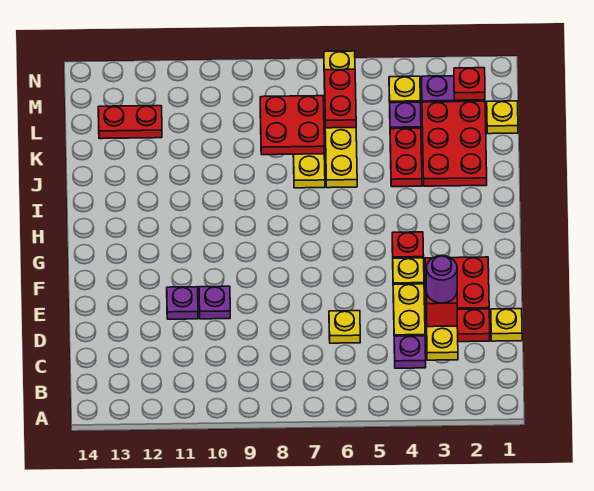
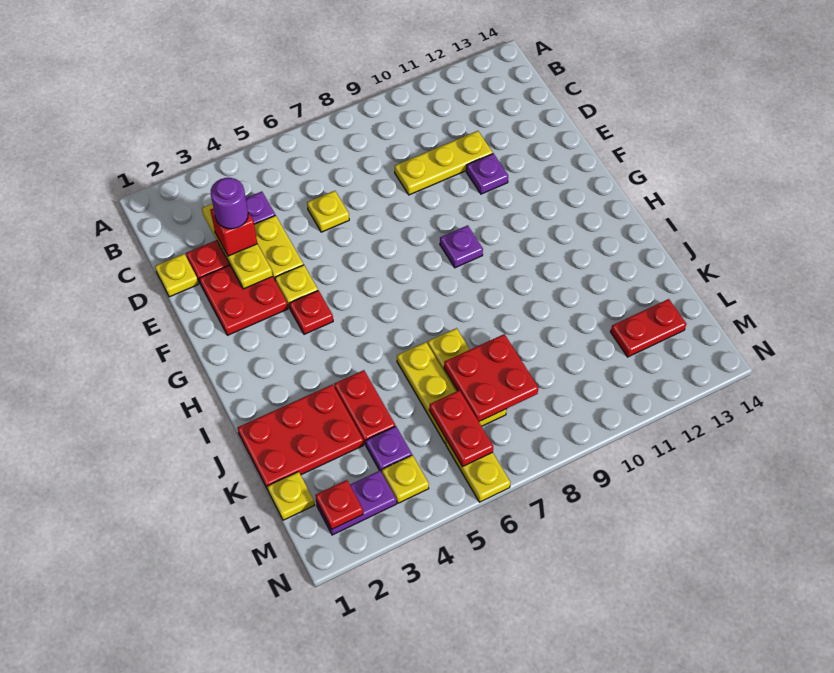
none -> yellow plate D9:D11 level 1
purple plate E10 level 1 -> purple plate G9 level 1
red plate J2:L3 level 1 -> red plate J1:K3 level 1

